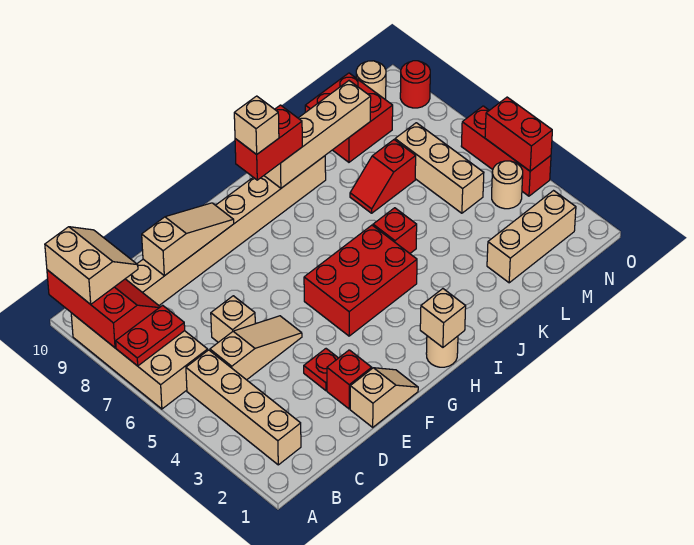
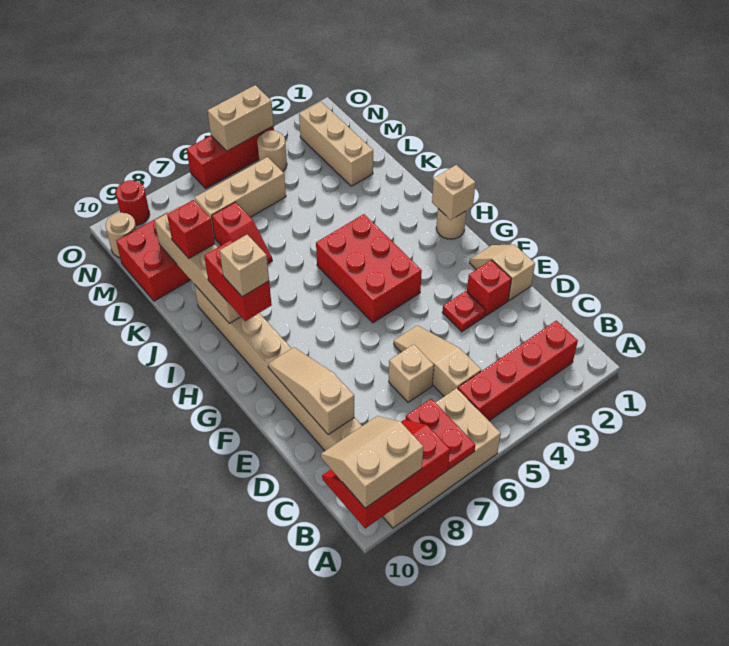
tan brick B2:B5 level 1 -> red brick B2:B5 level 1
red brick J5 level 1 -> red brick K9 level 3
red brick O4:O5 level 2 -> tan brick O4:O5 level 2

